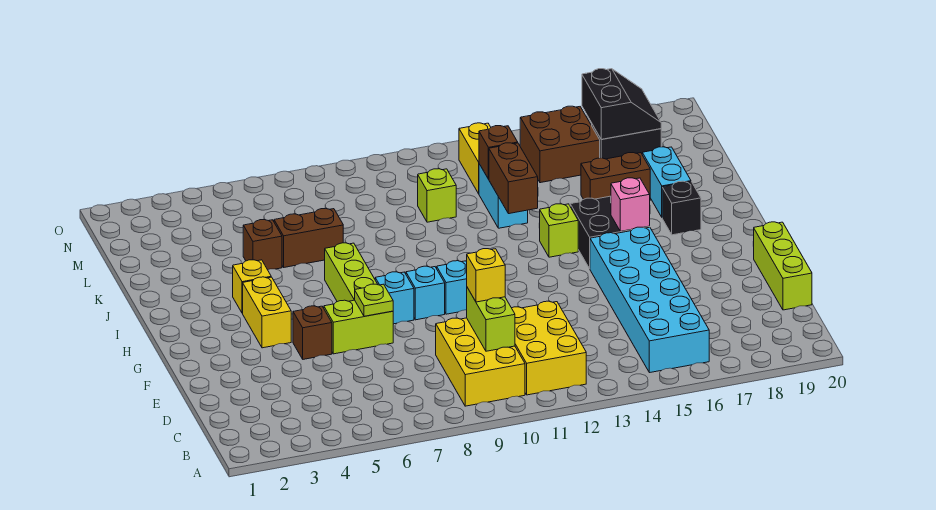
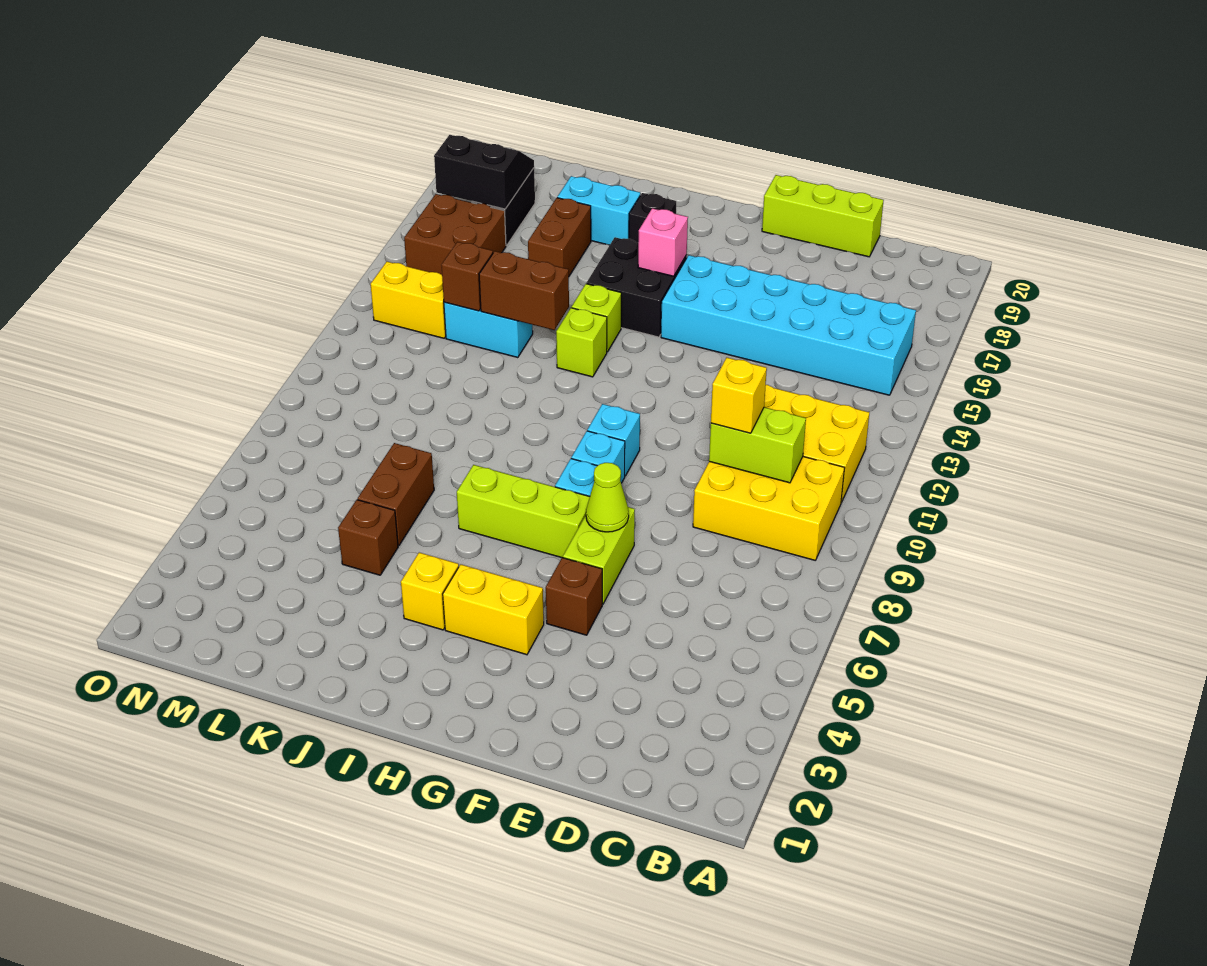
lime plate F7 level 2 -> lime cone F7 level 2
lime brick L11 level 1 -> lime brick I13 level 1

